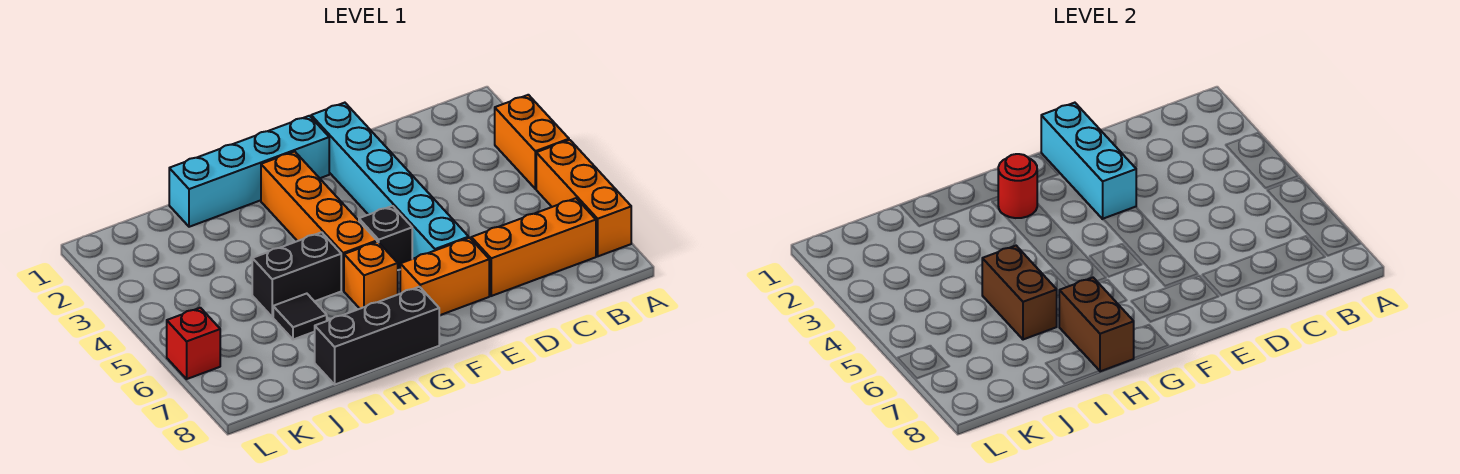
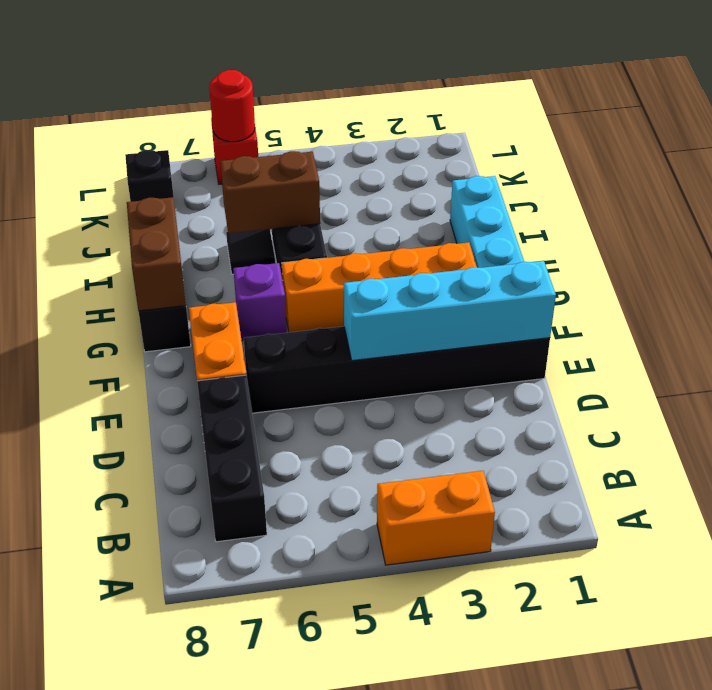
orange brick A5:A7 level 1 -> none
orange brick B7:D7 level 1 -> black brick B7:D7 level 1
cyan brick E1:E6 level 1 -> black brick E1:E6 level 1
cyan brick E1:E3 level 2 -> cyan brick E1:E4 level 2
black brick F5 level 1 -> black brick K8 level 1
red round brick G2 level 2 -> red round brick L6 level 2
orange brick G6 level 1 -> purple brick G6 level 1
brown brick H7:H8 level 2 -> brown brick G8:H8 level 2

